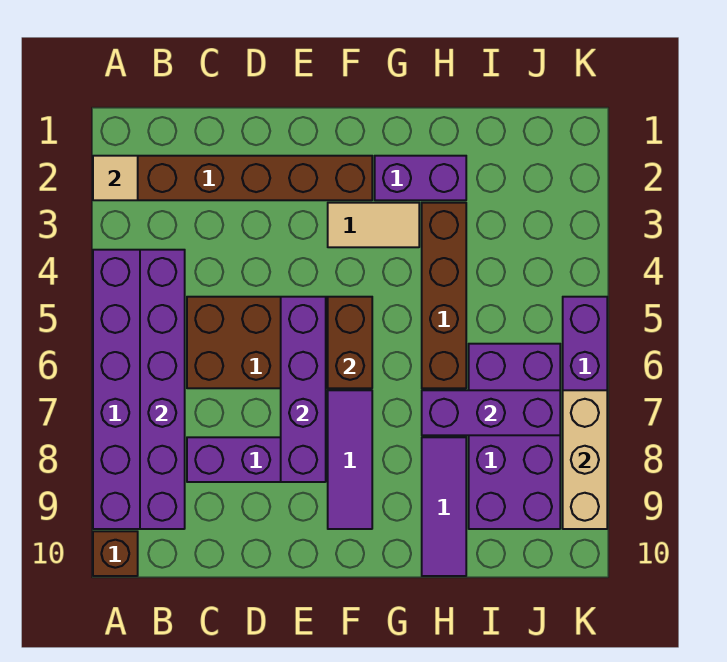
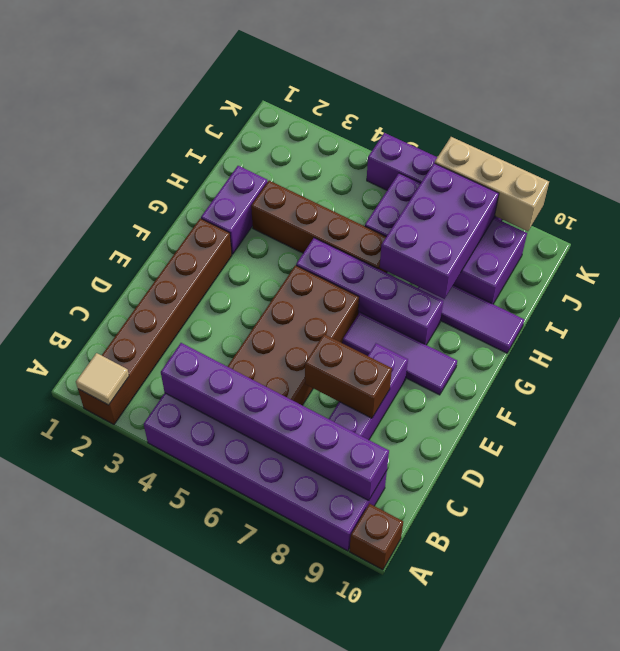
purple brick E5:E8 level 2 -> purple brick G5:G8 level 1
tan tile F3:G3 level 1 -> none
brown brick F5:F6 level 2 -> brown brick D7:D8 level 2
purple brick H7:J7 level 2 -> purple brick H7:J8 level 2

